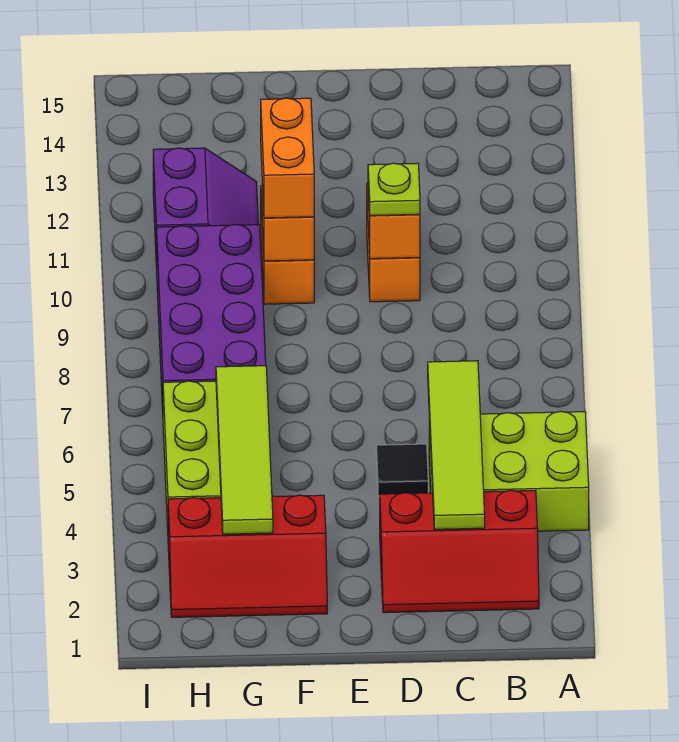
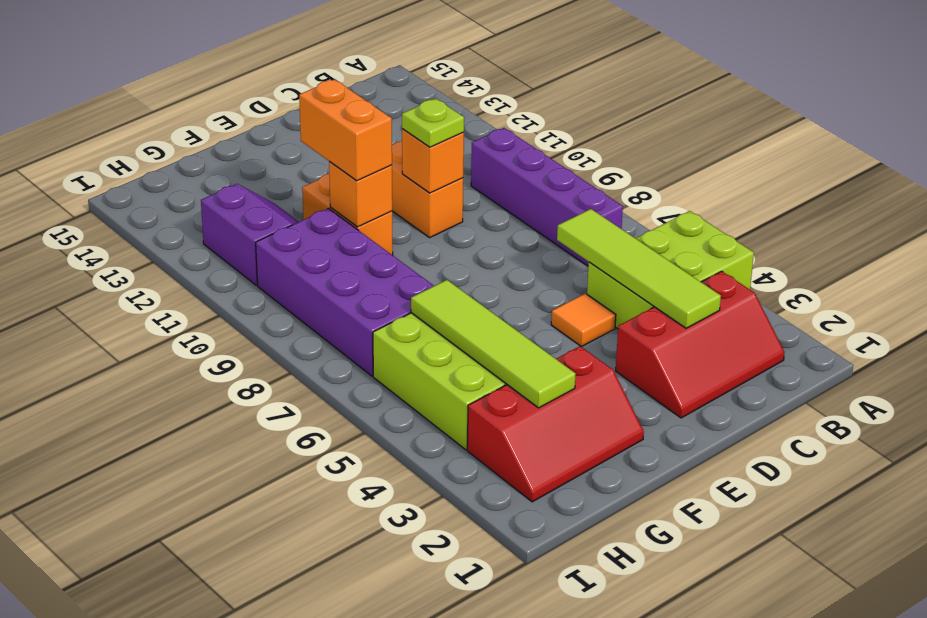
none -> purple brick B7:B10 level 1
black tile D5 level 1 -> orange tile D5 level 1

